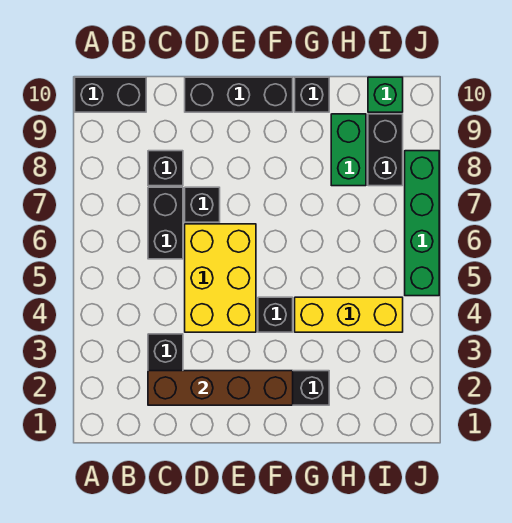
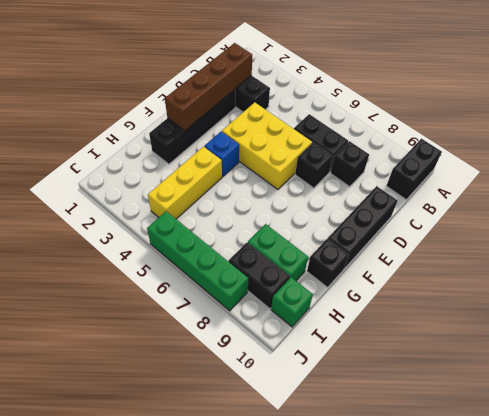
black brick F4 level 1 -> blue brick F4 level 1

